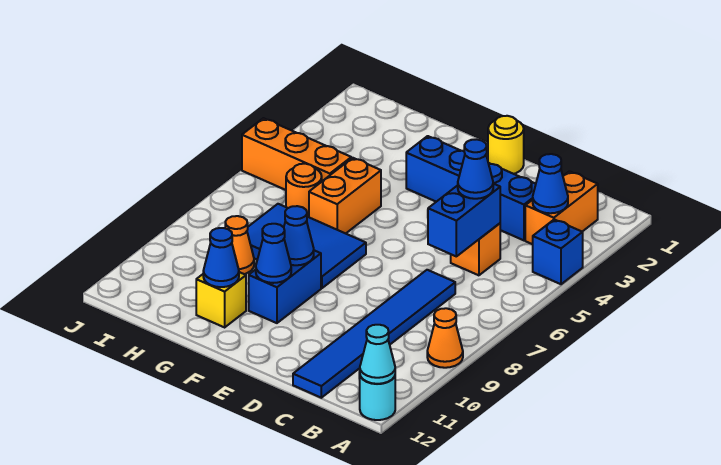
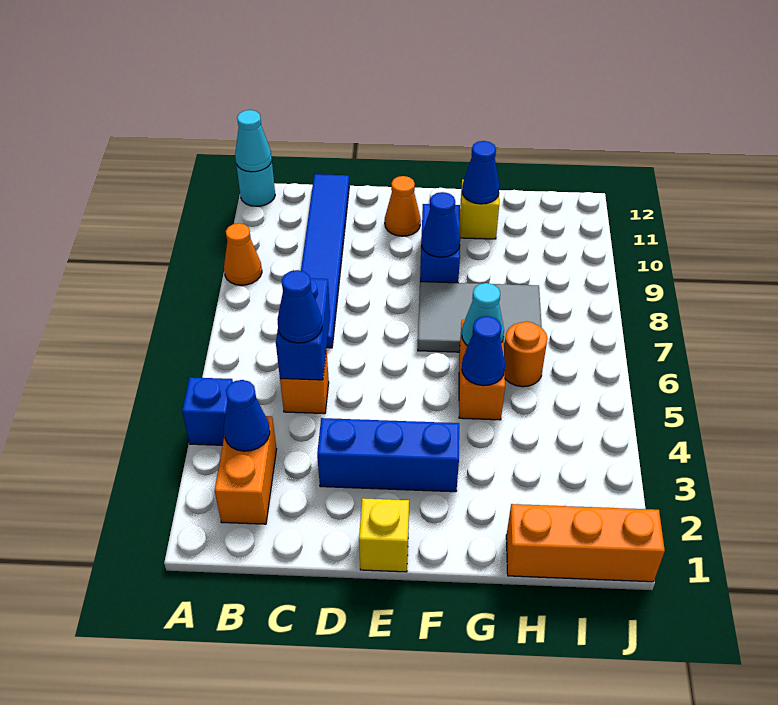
blue brick C3:F3 level 1 -> blue brick D3:F3 level 1
yellow round brick E1 level 1 -> yellow brick E1 level 1
blue tile F7:H8 level 1 -> grey tile F7:H8 level 1
blue cone F10 level 2 -> blue cone G5 level 2
none -> cyan cone G6 level 2
orange brick H5:J5 level 1 -> orange brick H1:J1 level 1
orange cone H9 level 1 -> orange cone E11 level 1

